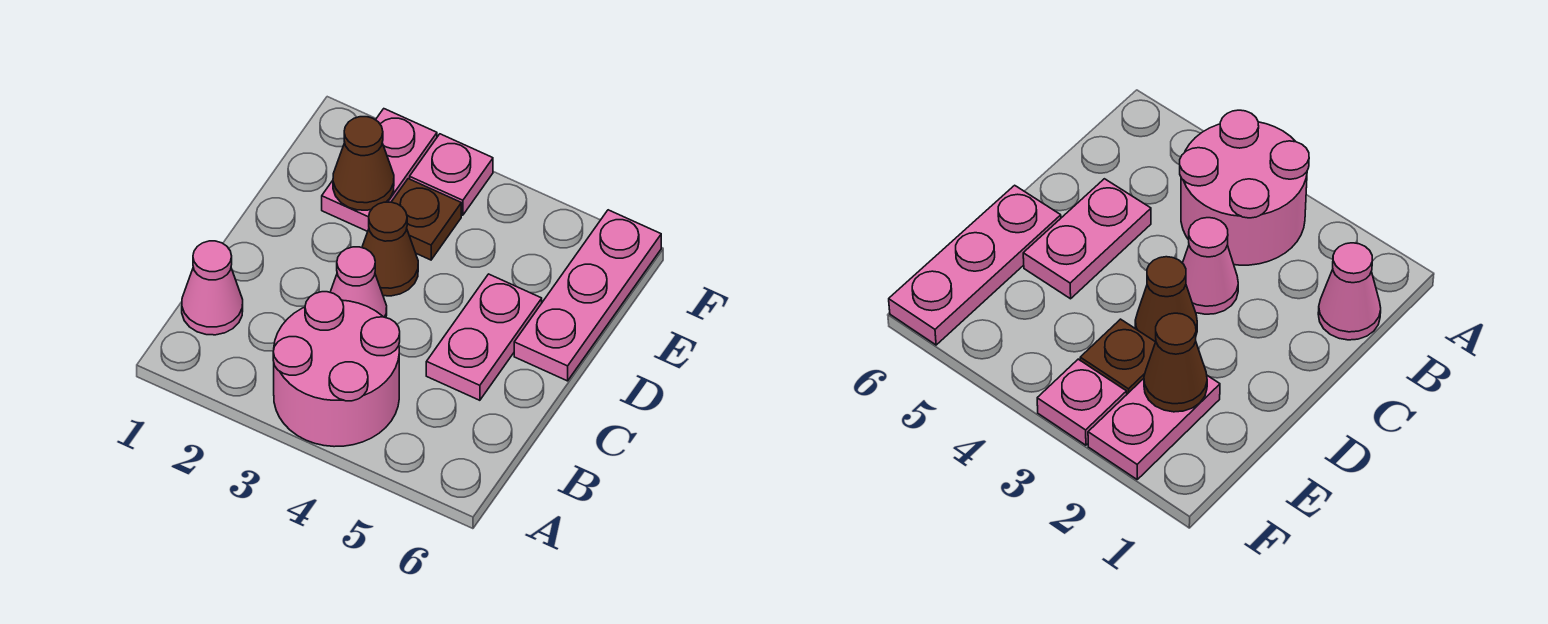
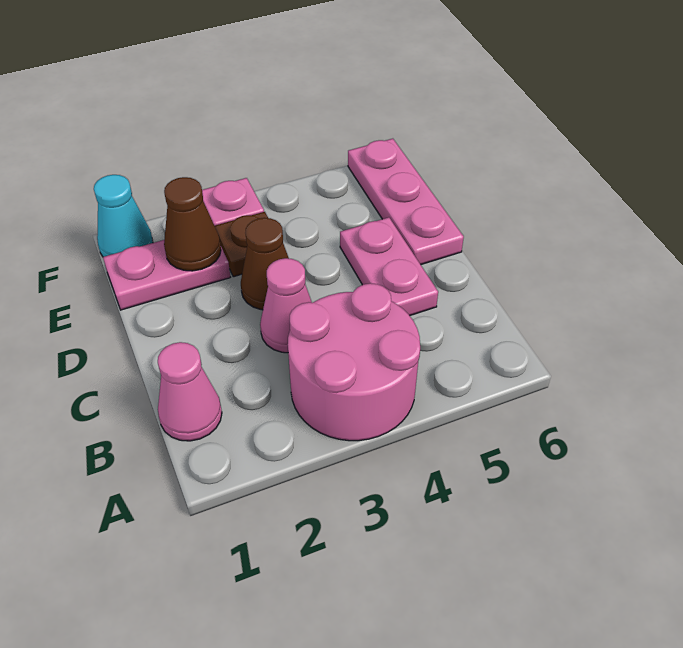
pink plate E2:F2 level 1 -> pink plate E1:E2 level 1
none -> cyan cone F1 level 1

